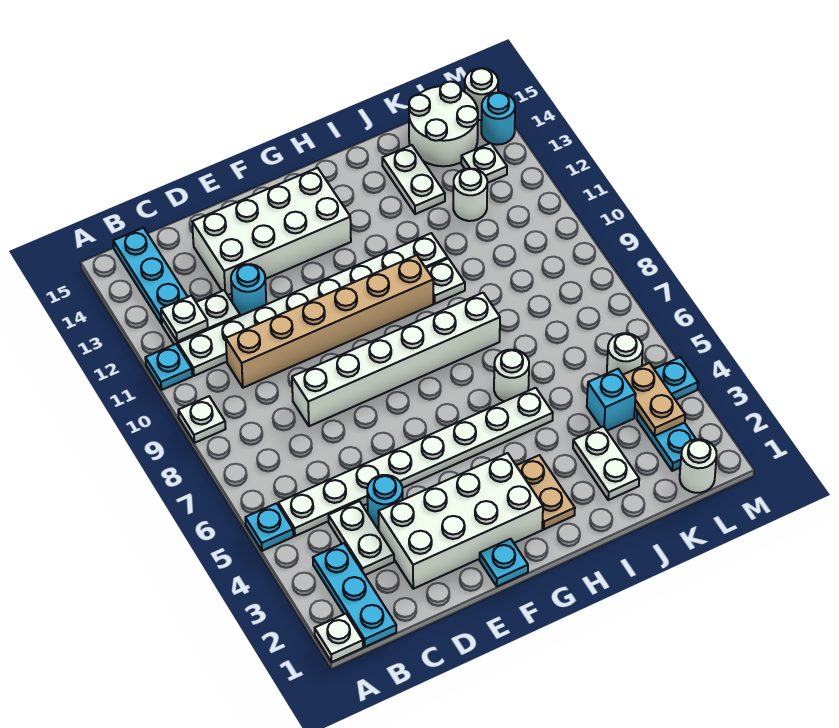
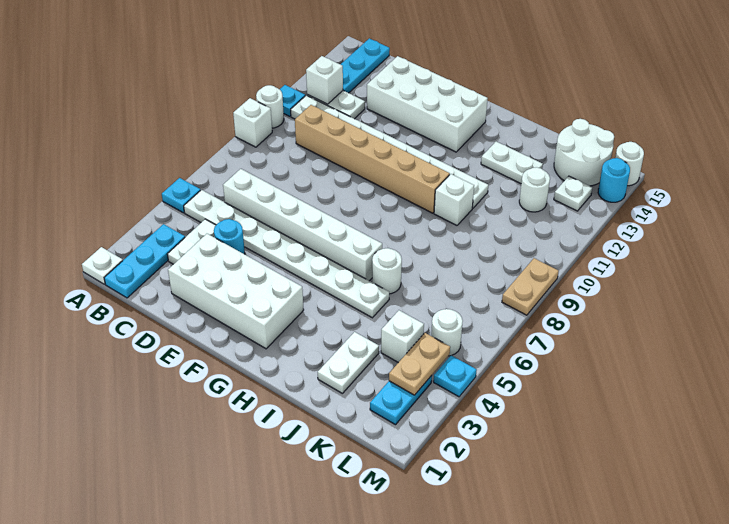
white plate A9 level 1 -> white brick A9 level 1
white plate B12 level 2 -> white brick B12 level 2
white brick D8:I8 level 1 -> white brick C6:H6 level 1
cyan round brick D12 level 1 -> none
cyan plate F1 level 1 -> none
tan plate H2:H3 level 1 -> tan plate M8:M9 level 1
white plate I10 level 1 -> white brick I10 level 1
white plate J13:J14 level 1 -> white plate I13:J13 level 1
cyan brick K4 level 1 -> white brick K4 level 1
white round brick L1 level 1 -> white round brick A10 level 1

